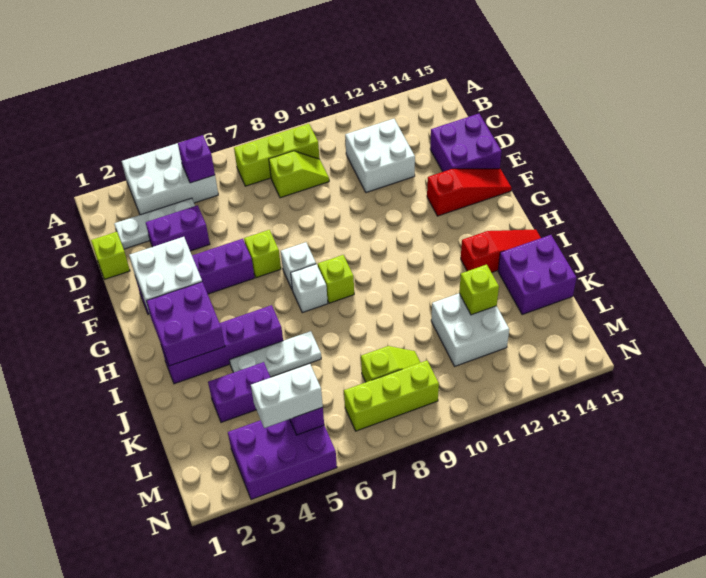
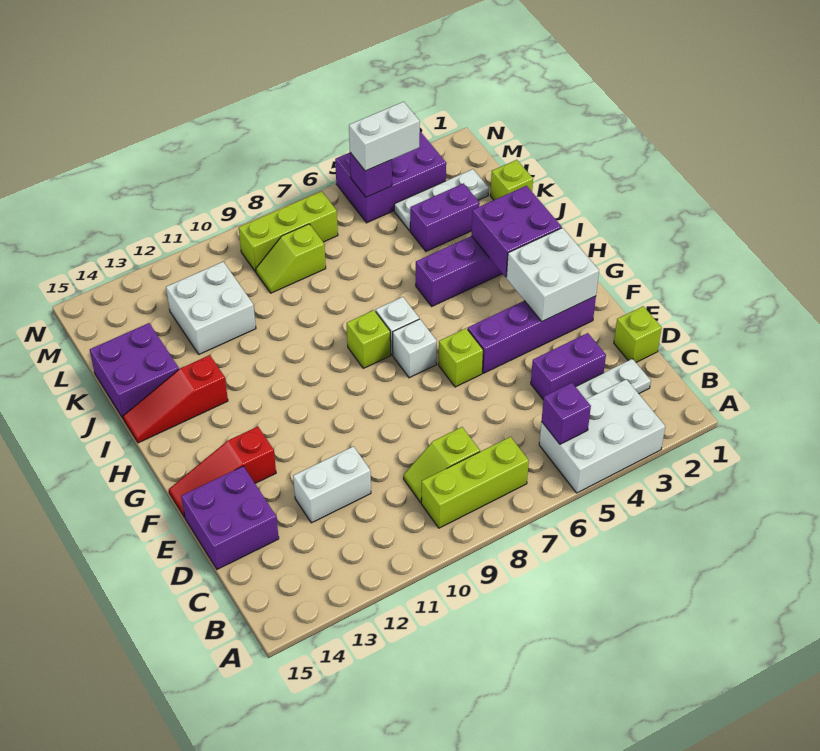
white brick C11:D12 level 1 -> white brick D11:D12 level 1
white plate J4:J6 level 1 -> white plate L2:L4 level 1
lime brick K12 level 2 -> lime brick K1 level 1

